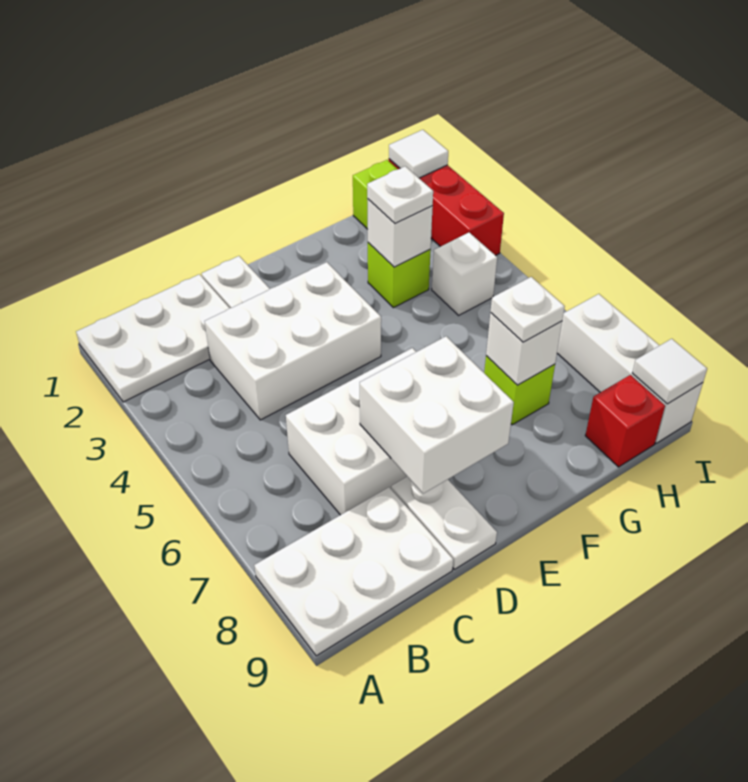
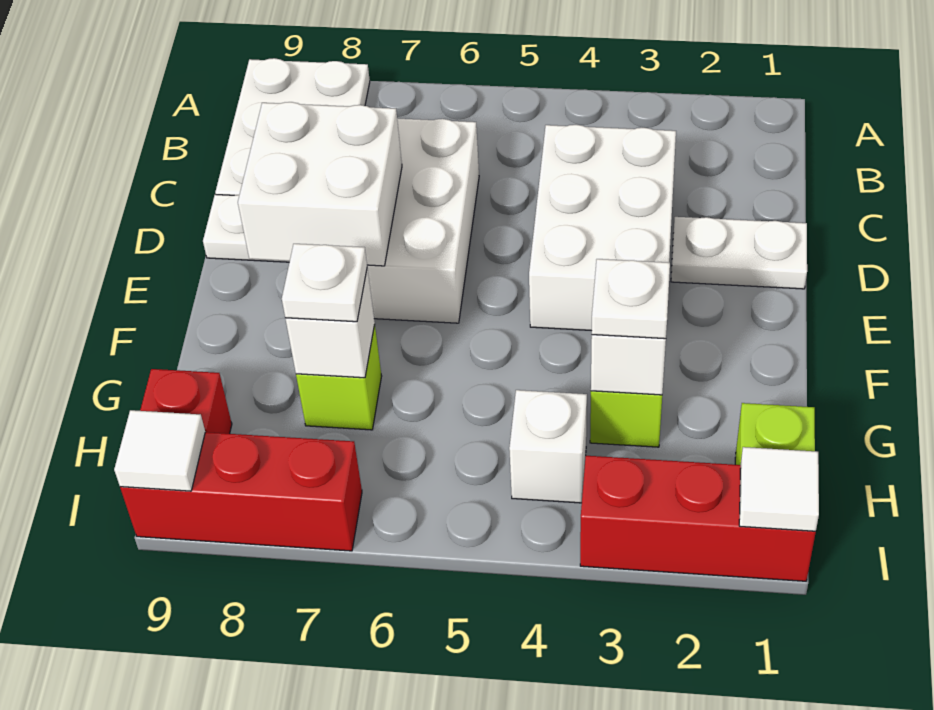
white plate A1:C2 level 1 -> none
white brick I7:I9 level 1 -> red brick I7:I9 level 1

